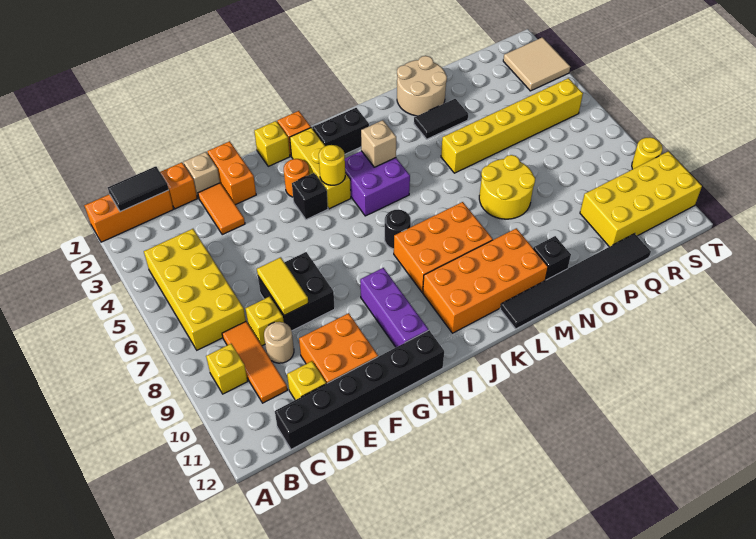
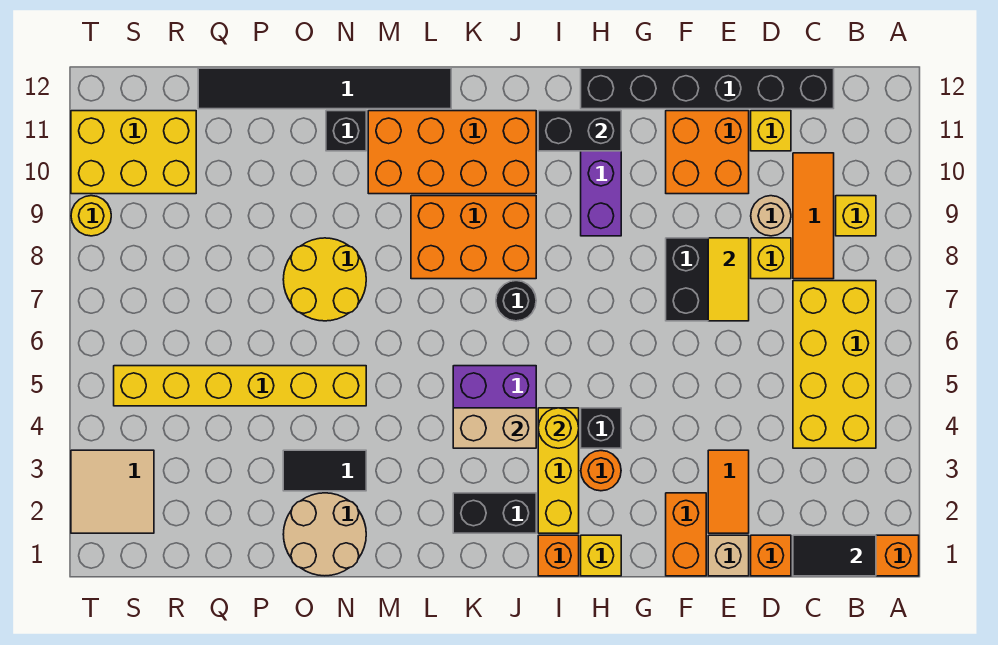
none -> black brick H11:I11 level 2
tan brick K4 level 2 -> tan brick J4:K4 level 2
yellow brick Q10:T11 level 1 -> yellow brick R10:T11 level 1

